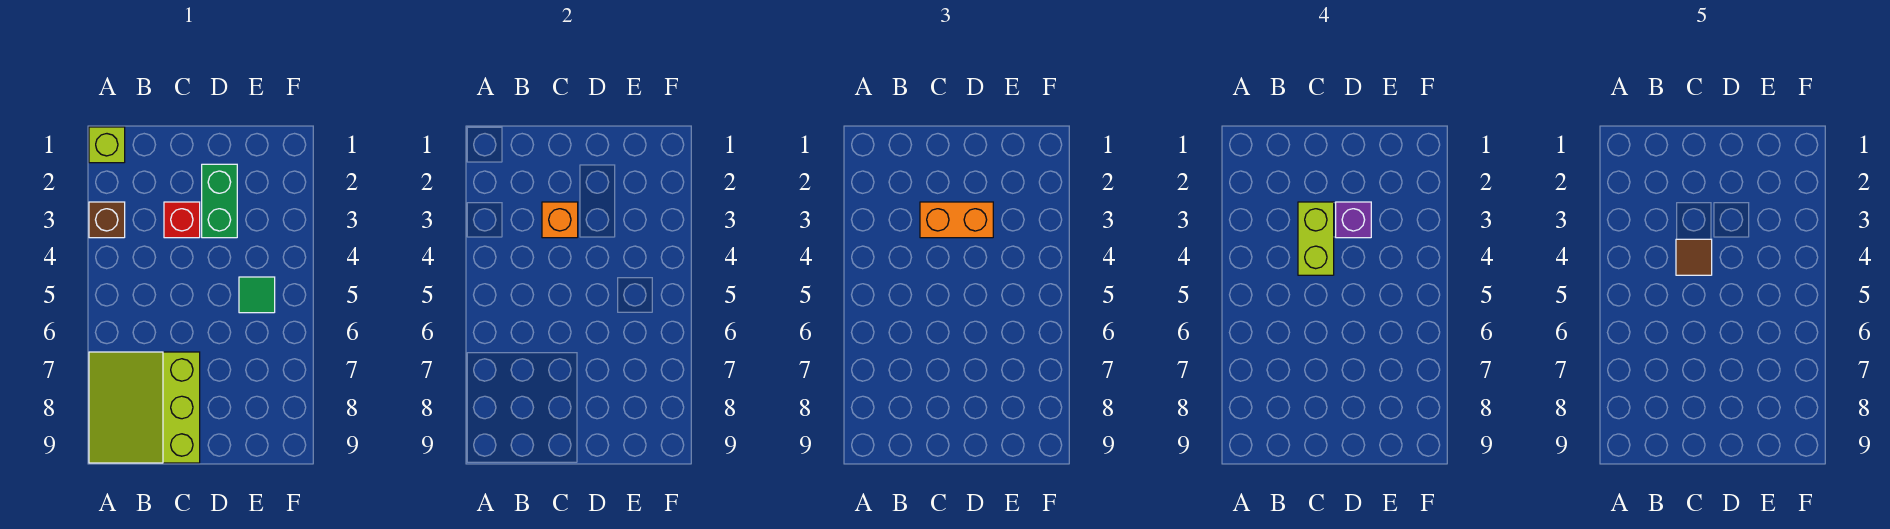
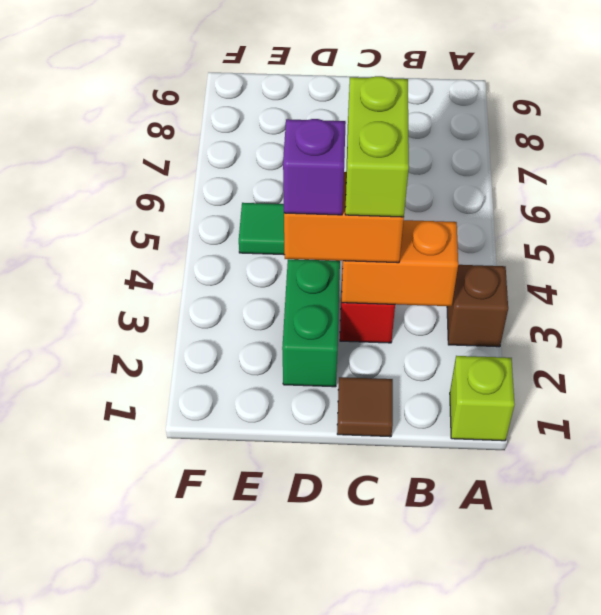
lime slope A7:C9 level 1 top C -> none
orange brick C3 level 2 -> orange brick B3:C3 level 2
brown tile C4 level 5 -> brown tile C1 level 1

